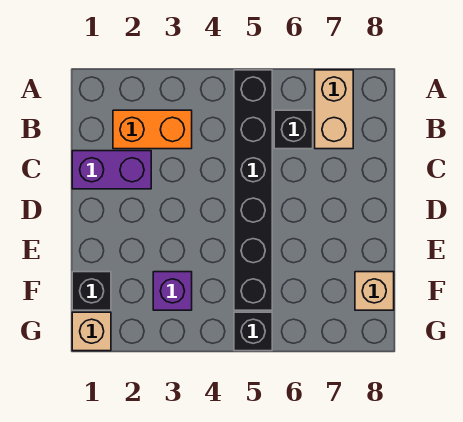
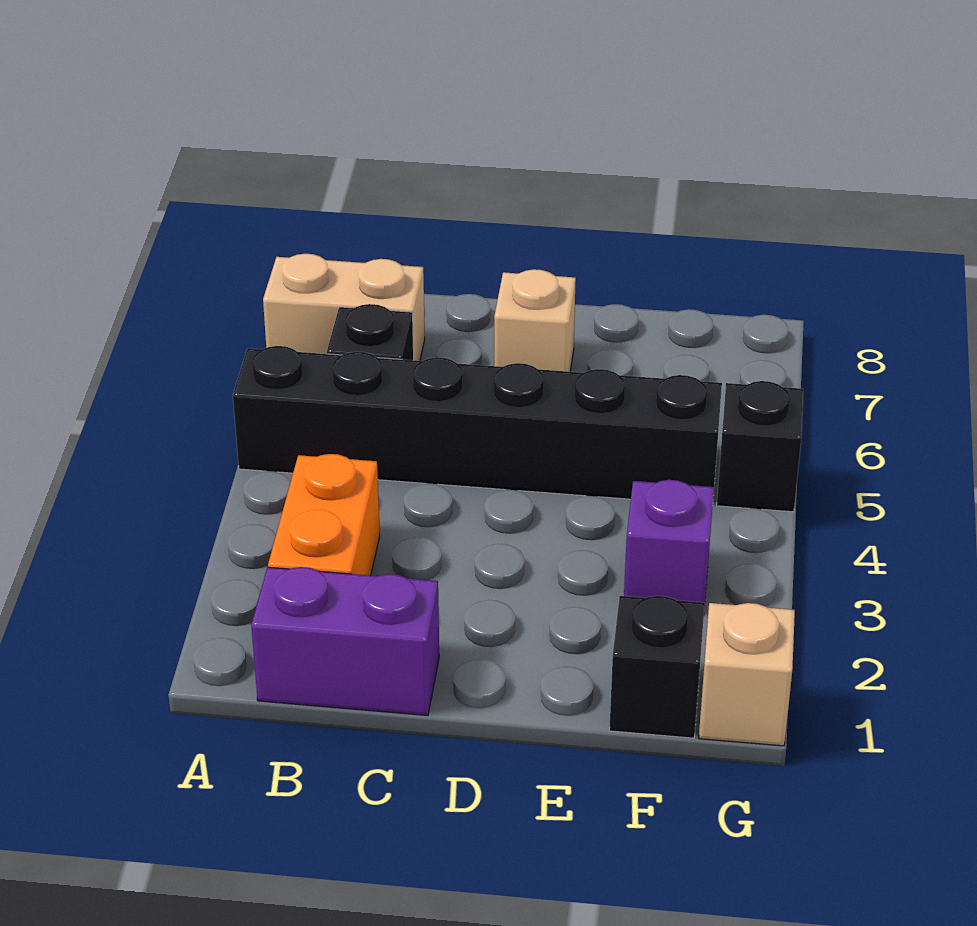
purple brick C1:C2 level 1 -> purple brick B1:C1 level 1
tan brick F8 level 1 -> tan brick D7 level 1

